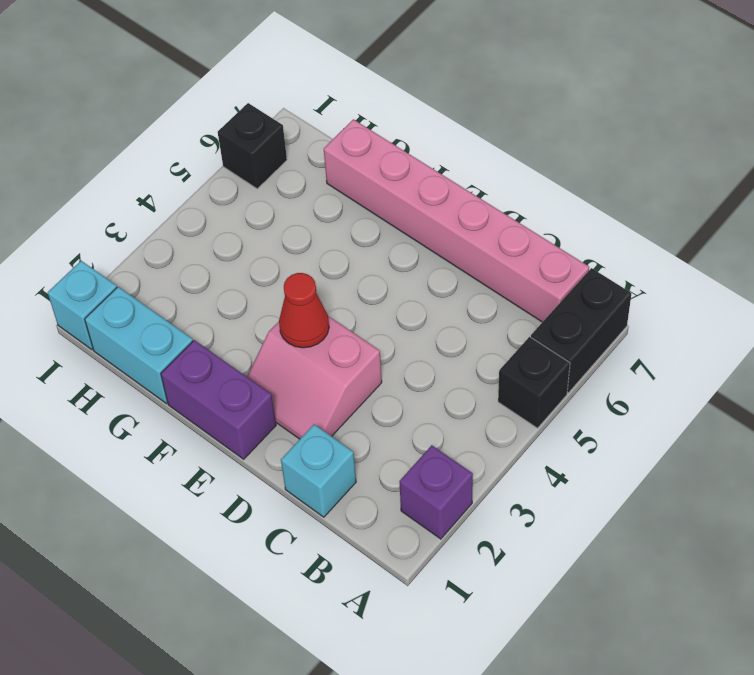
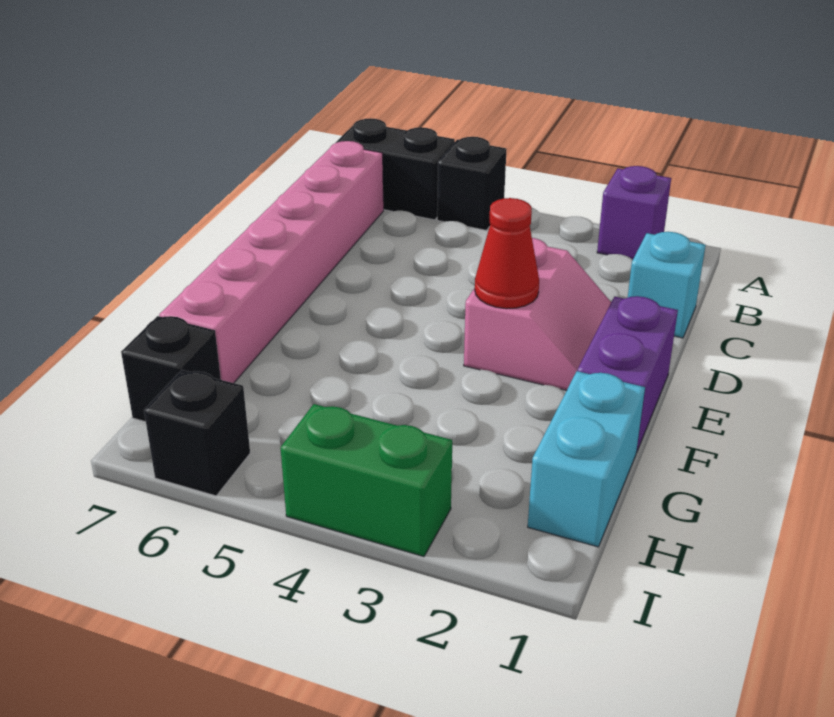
none -> black brick H7 level 1
cyan brick I1 level 1 -> none
none -> green brick I3:I4 level 1

